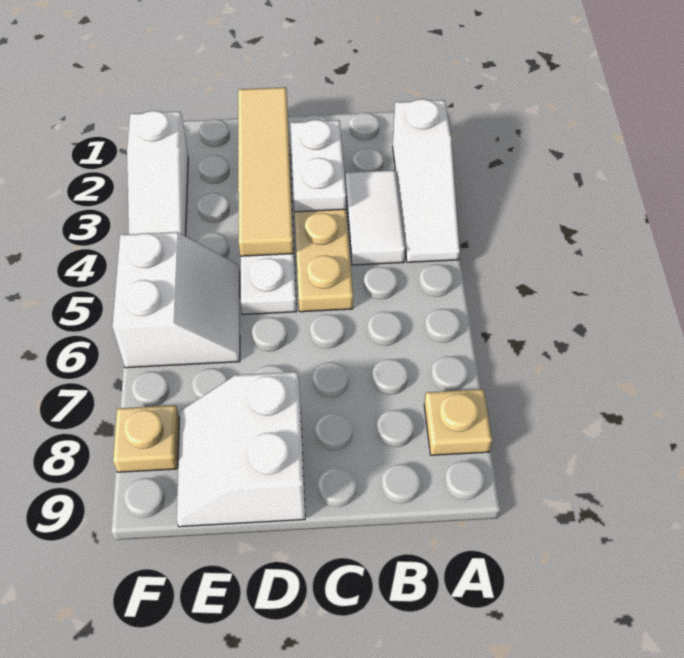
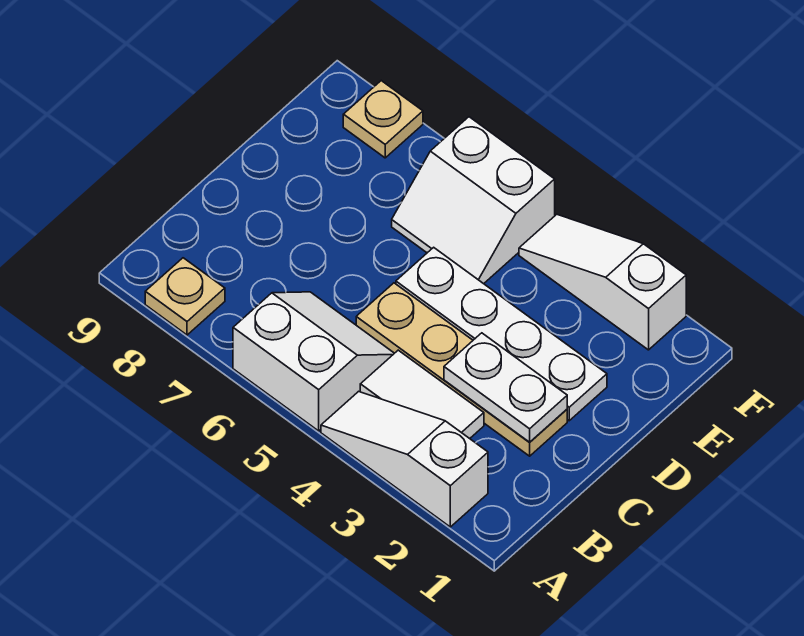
tan tile D1:D4 level 2 -> none
white slope D8:E9 level 1 top D -> white slope A5:B6 level 1 top A

